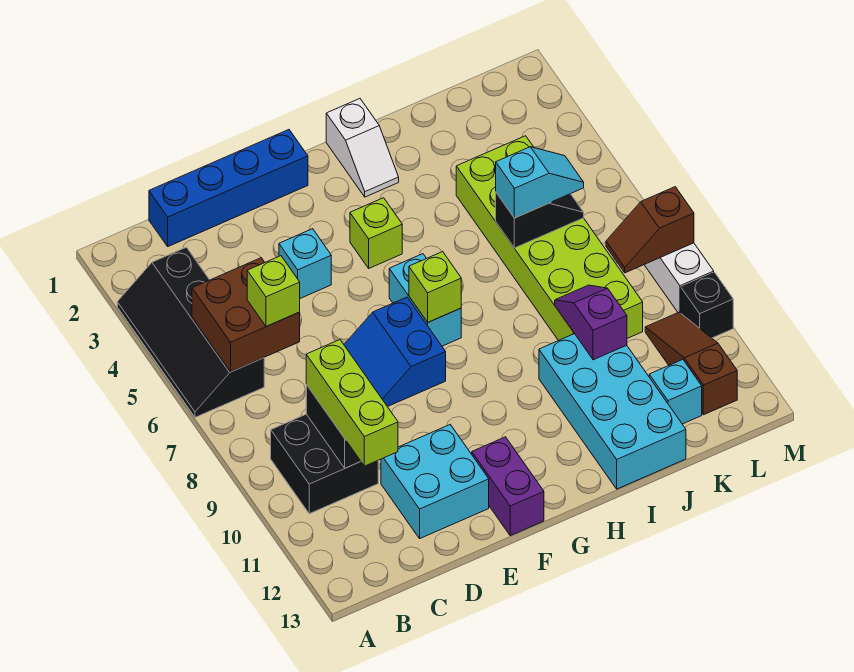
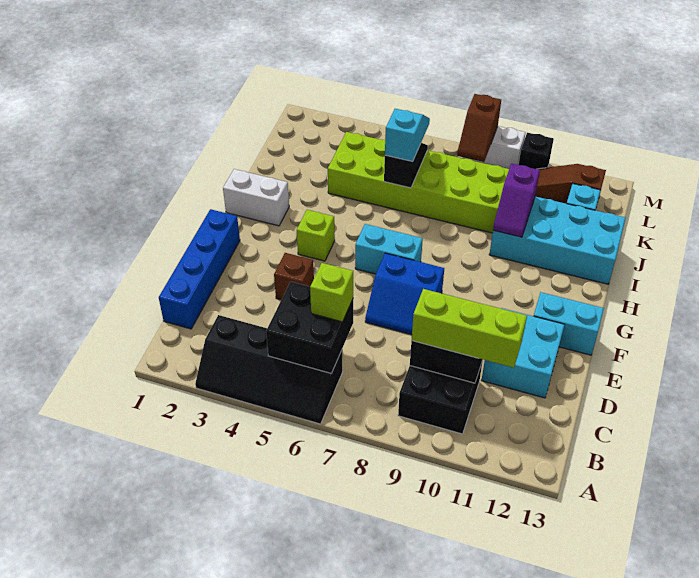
brown brick B5:C6 level 2 -> black brick B5:C6 level 2
cyan brick E4 level 1 -> brown brick E4 level 1
purple brick F12:F13 level 1 -> cyan brick F12:F13 level 1
lime brick G7 level 2 -> none
white slope H1:H2 level 1 top 1 -> white brick H1:H2 level 1
purple slope J9:J10 level 2 top 10 -> purple slope I10:J10 level 2 top J

